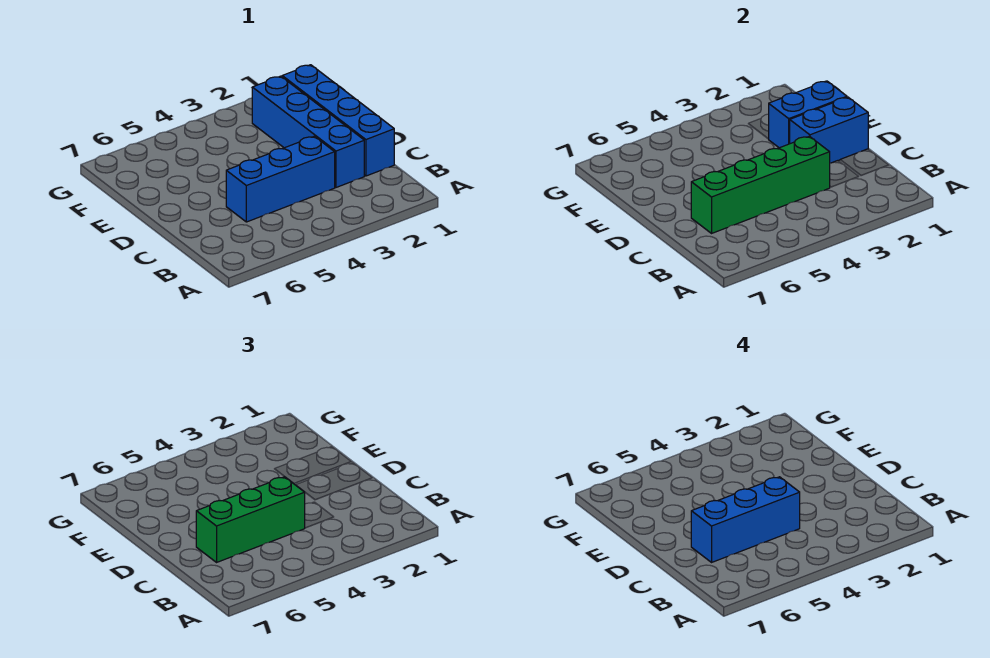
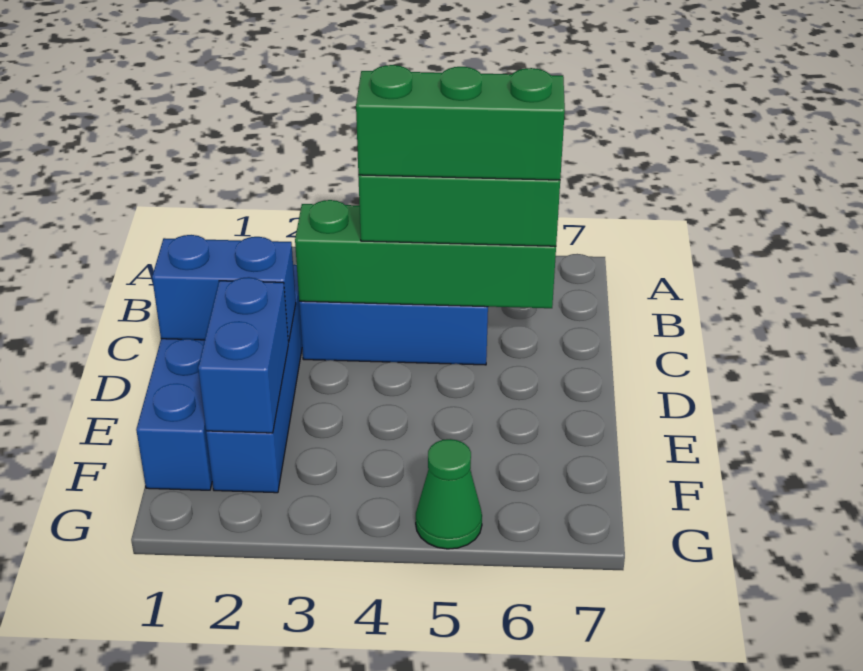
blue brick C4:C6 level 4 -> green brick C4:C6 level 4
blue brick E1:E2 level 2 -> blue brick E2:F2 level 2
none -> green cone G5 level 1

